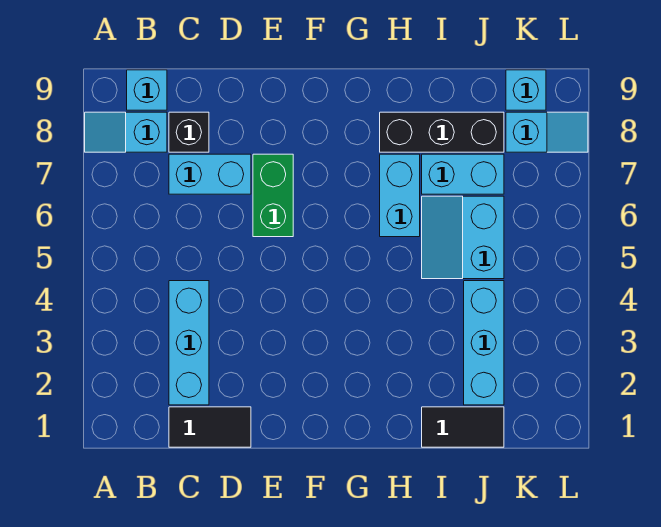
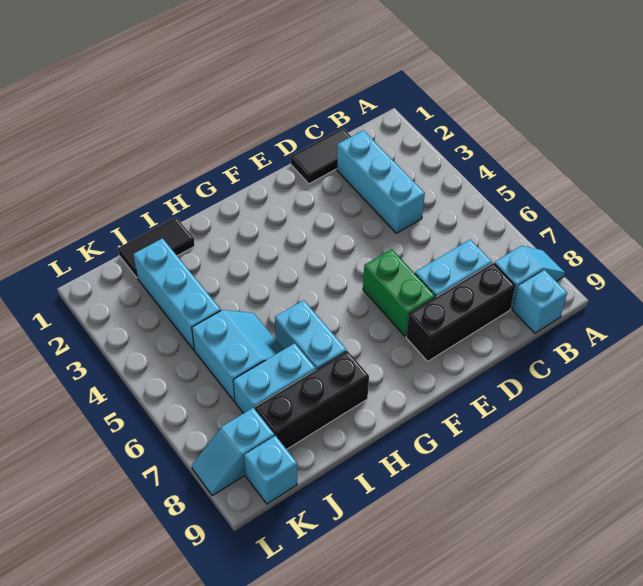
black brick C8 level 1 -> black brick C8:E8 level 1

